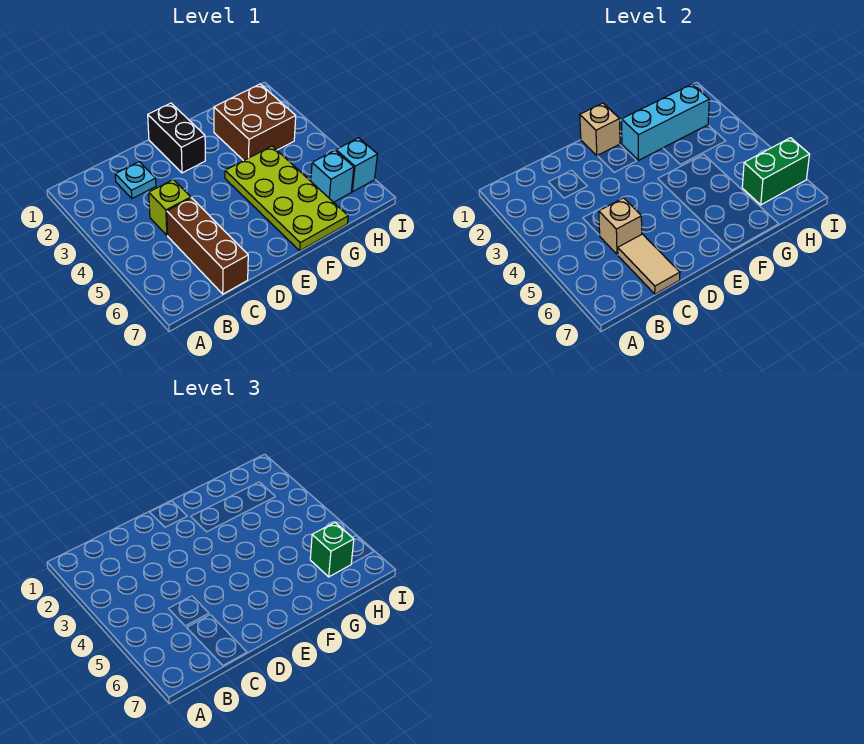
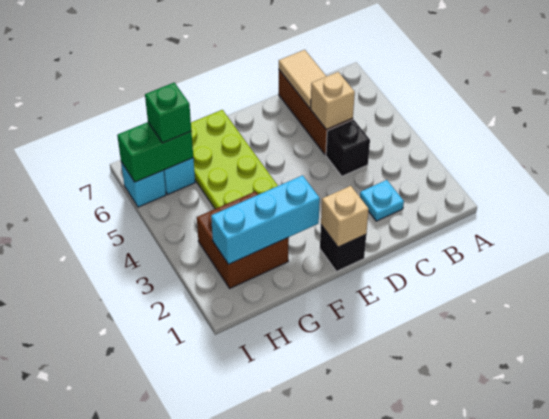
lime brick C4 level 1 -> black brick C4 level 1
black brick E1:E2 level 1 -> black brick E1 level 1

